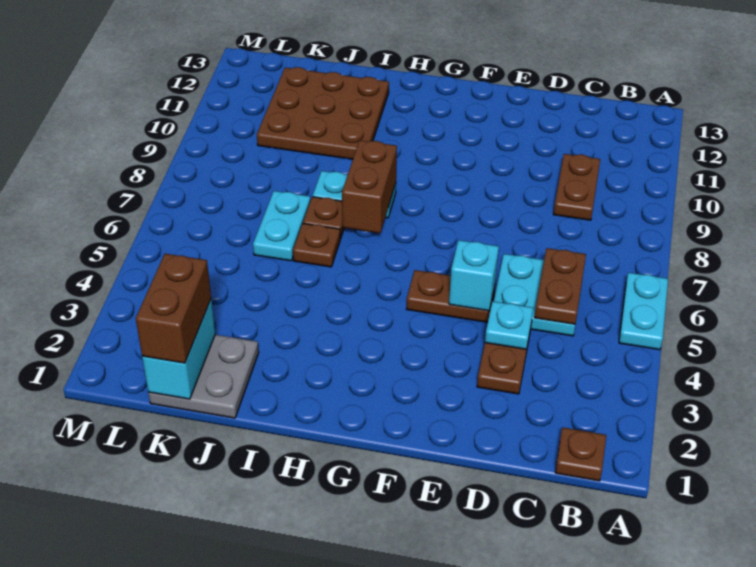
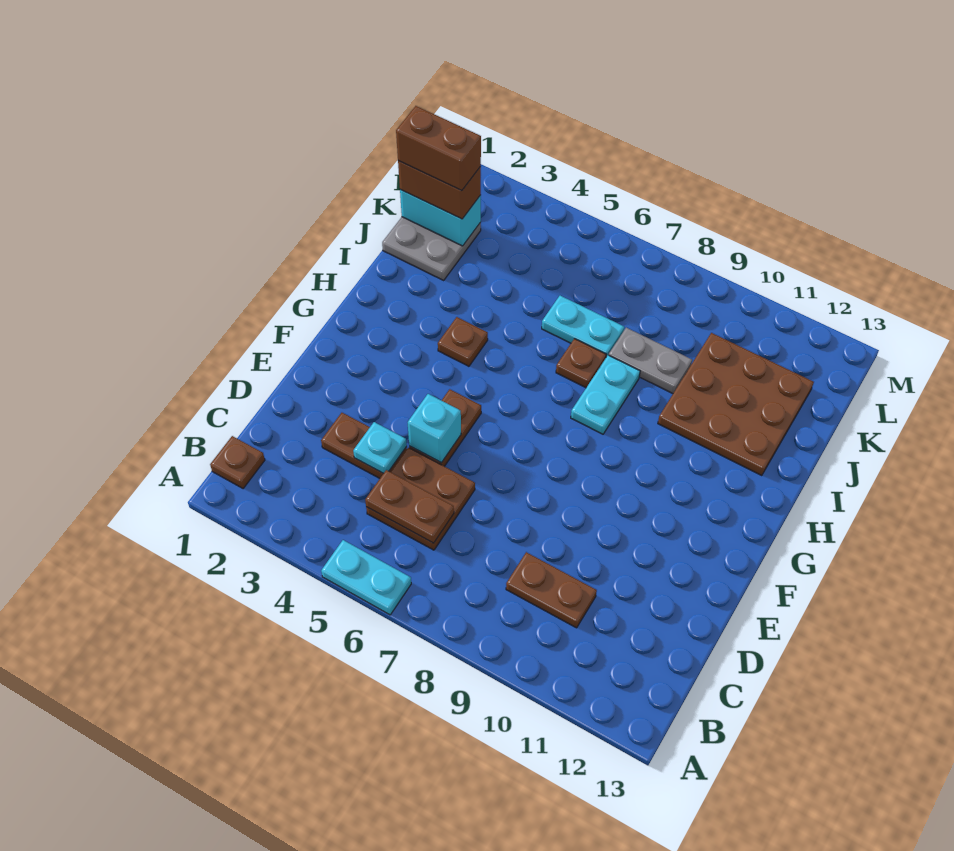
cyan plate C5:D6 level 1 -> brown plate C5:D6 level 1
brown brick H7:H8 level 2 -> brown brick K1:K2 level 4
brown plate I6 level 1 -> brown plate H4 level 1
none -> grey plate J8:J9 level 1

